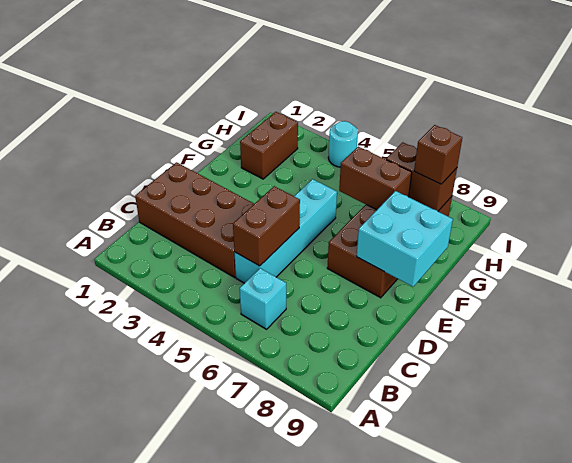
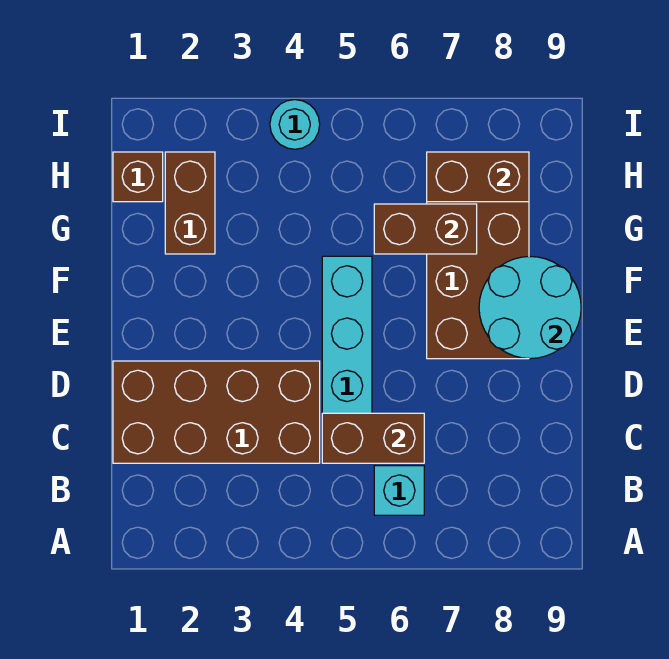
brown brick C5:D5 level 2 -> brown brick C5:C6 level 2
cyan brick E8:F9 level 2 -> cyan round brick E8:F9 level 2
brown brick H8 level 3 -> brown brick H1 level 1

